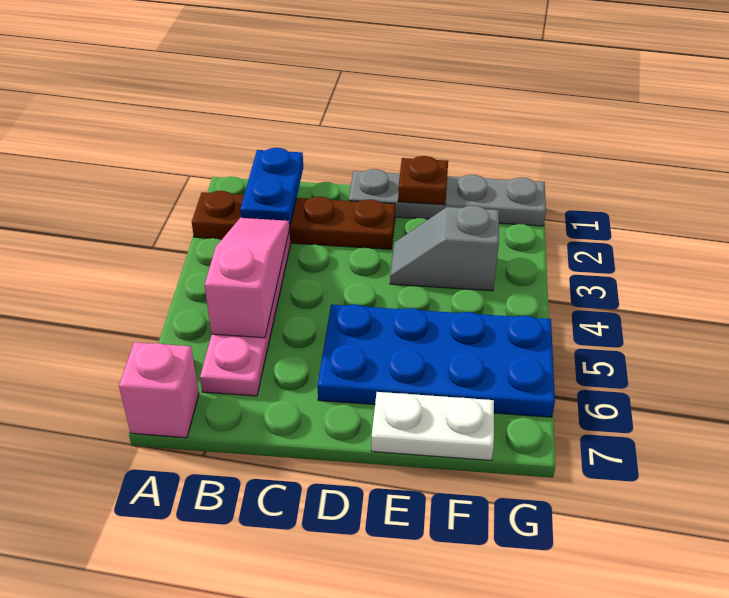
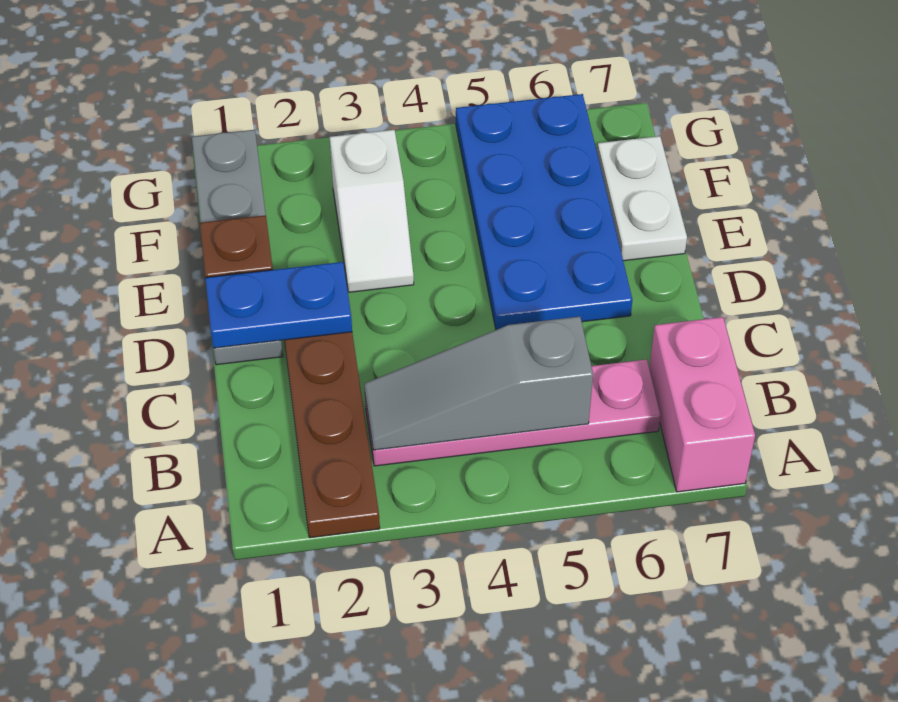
pink brick A7 level 1 -> pink brick A7:B7 level 1
blue plate B1:B2 level 2 -> blue plate D1:D2 level 2
pink slope B3:B5 level 2 top 5 -> grey slope B3:B5 level 2 top 5
grey slope E3:F3 level 1 top F -> white slope E3:F3 level 1 top F

